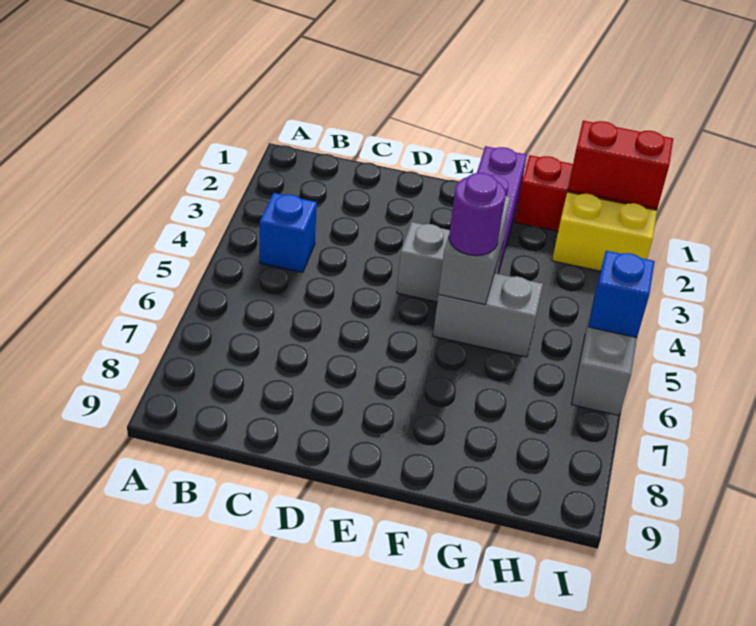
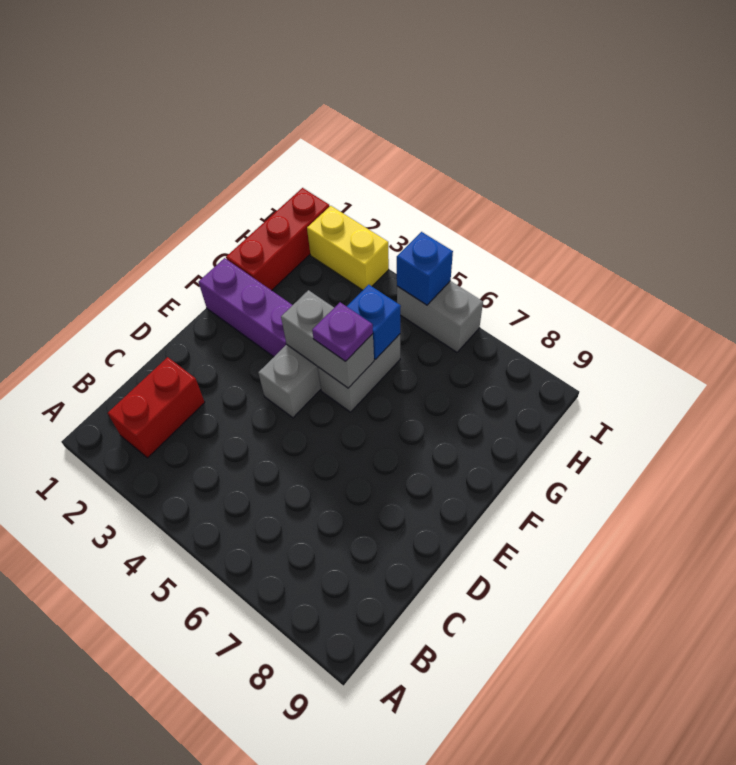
blue brick B4 level 1 -> blue brick G5 level 2
purple round brick F5 level 3 -> purple plate F5 level 3
red brick H1:I1 level 2 -> red brick B2:C2 level 1
yellow brick H2:I2 level 1 -> yellow brick I2:I3 level 1

